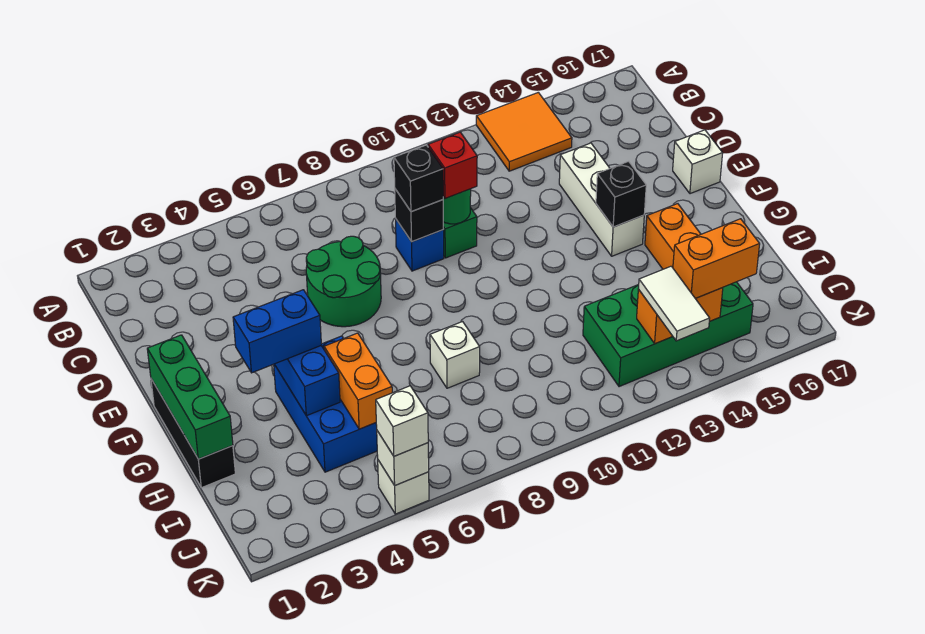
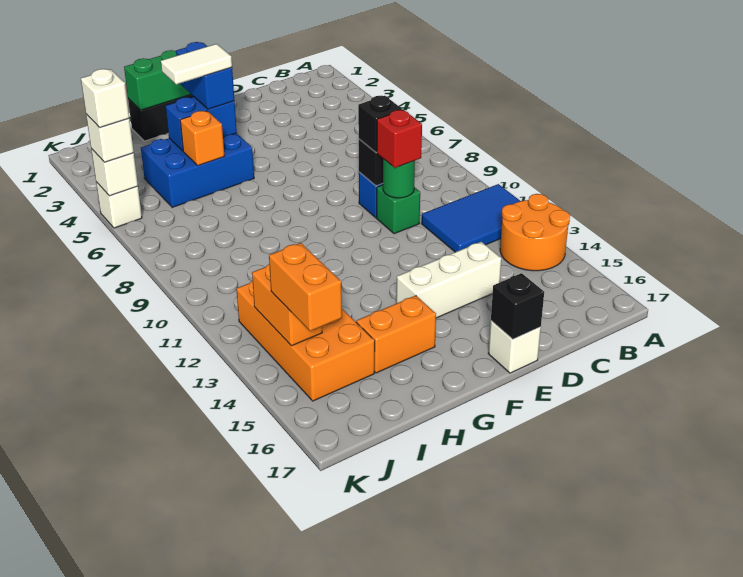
none -> blue tile A11:C12 level 1
orange tile A13:B14 level 1 -> orange round brick A13:B14 level 1
green round brick D6:E7 level 1 -> none
black brick F14 level 2 -> black brick E17 level 2
orange brick H5:I5 level 2 -> orange brick H5 level 2
white brick H8 level 1 -> white brick K5 level 4
green brick I12:J15 level 1 -> orange brick I12:J15 level 1
white tile J13:K13 level 3 -> white tile G4:H4 level 4

